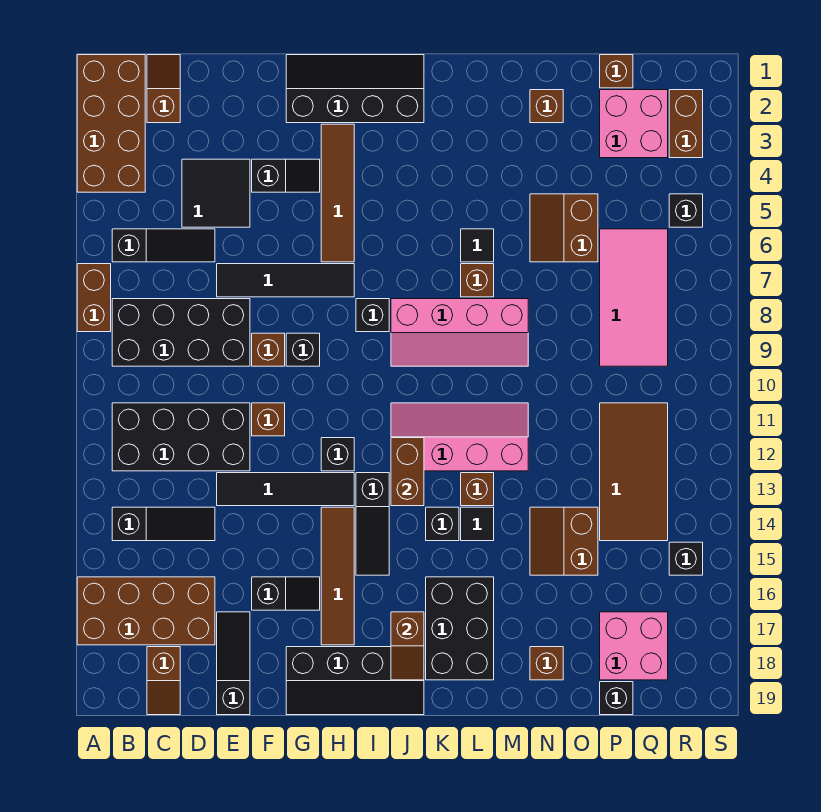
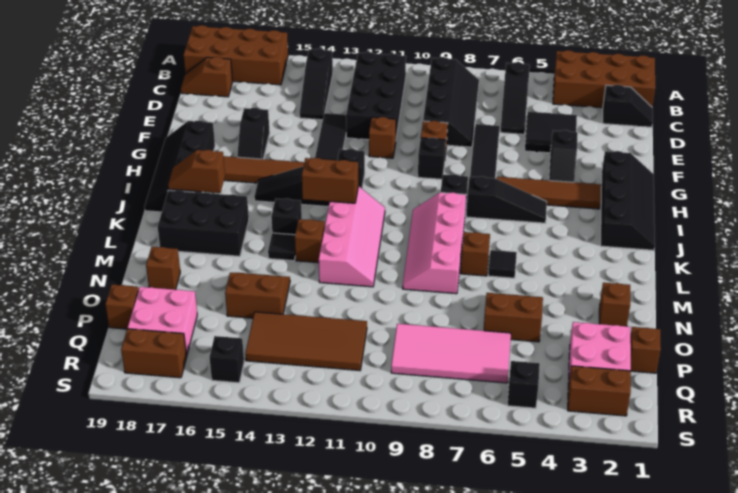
brown brick A7:A8 level 1 -> brown brick R17:R18 level 1
brown brick A16:D17 level 1 -> brown brick A16:B19 level 1
black brick B8:E9 level 1 -> black slope B8:E9 level 1 top 9
brown slope C1:C2 level 1 top 2 -> black slope C1:C2 level 1 top 2
black slope E17:E19 level 1 top 19 -> black slope I5:I7 level 1 top 7
black brick P19 level 1 -> brown brick P19 level 1

